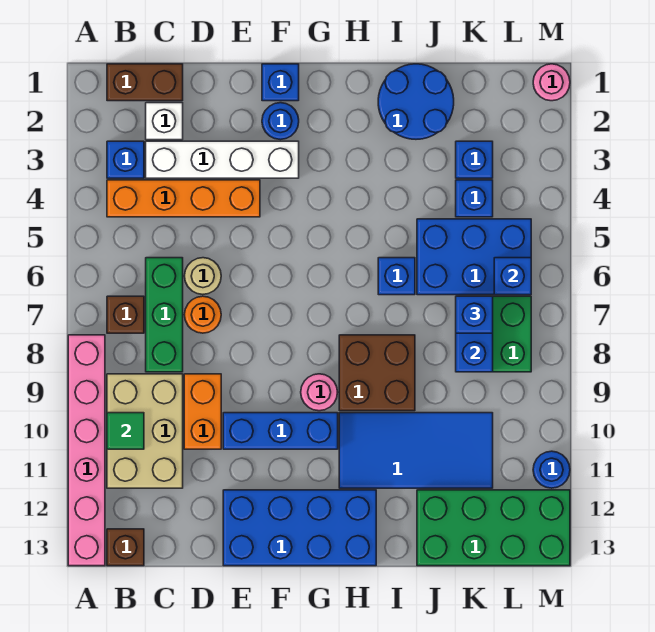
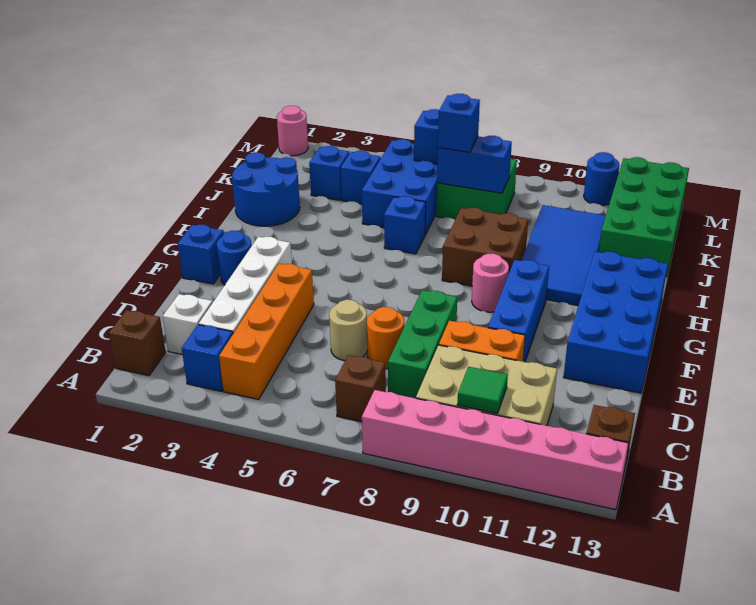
brown brick B1:C1 level 1 -> brown brick B1 level 1
green brick C6:C8 level 1 -> green brick C8:E8 level 1

